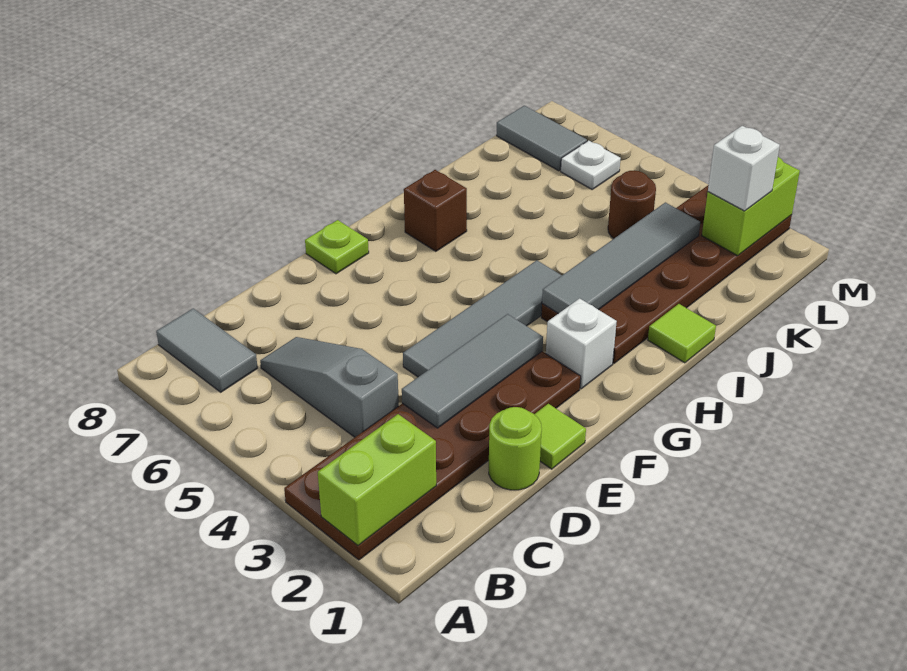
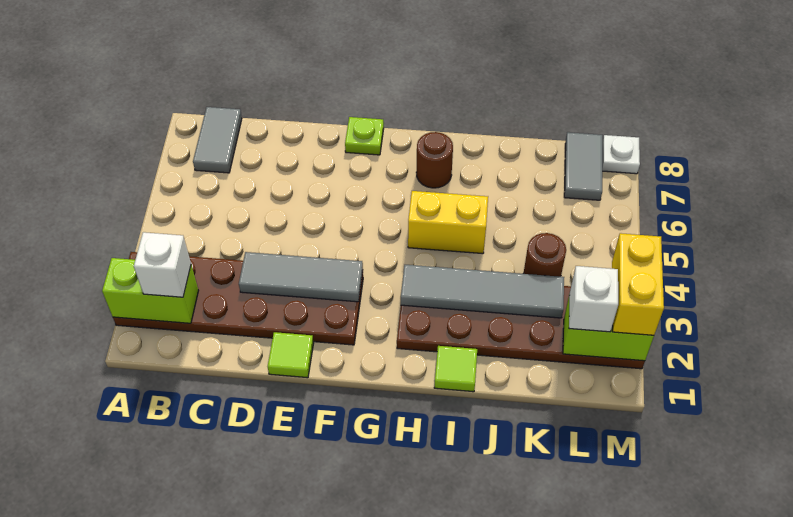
grey slope C4:C6 level 1 top 4 -> none
lime round brick D1 level 1 -> none
grey tile E4:H4 level 1 -> none
white brick G2 level 1 -> white brick B2 level 3
none -> yellow brick H5:I5 level 1
brown brick H7 level 1 -> brown round brick H7 level 1
white plate L6 level 1 -> white plate M8 level 1
none -> yellow brick M2:M3 level 3

